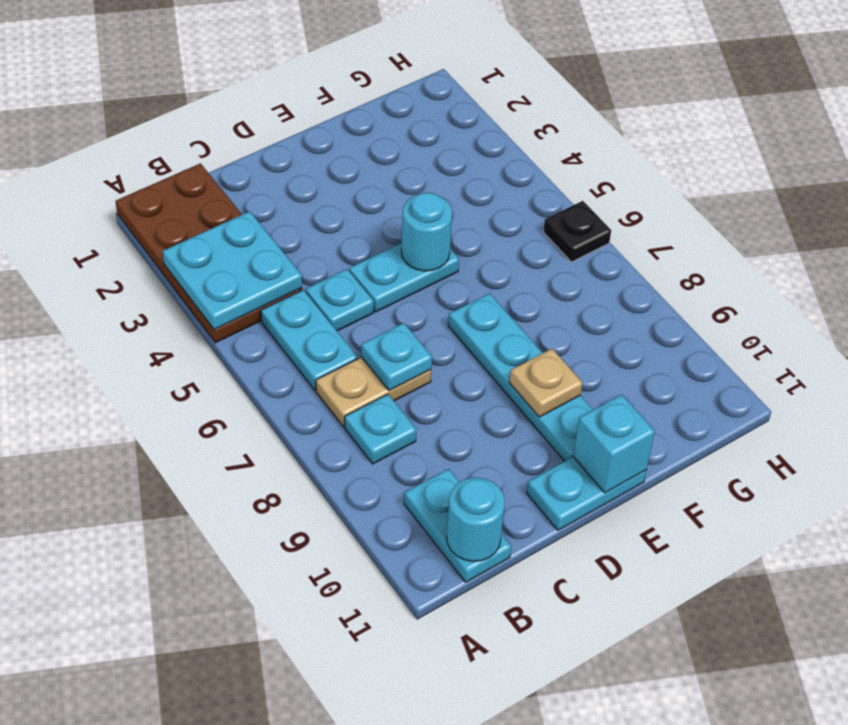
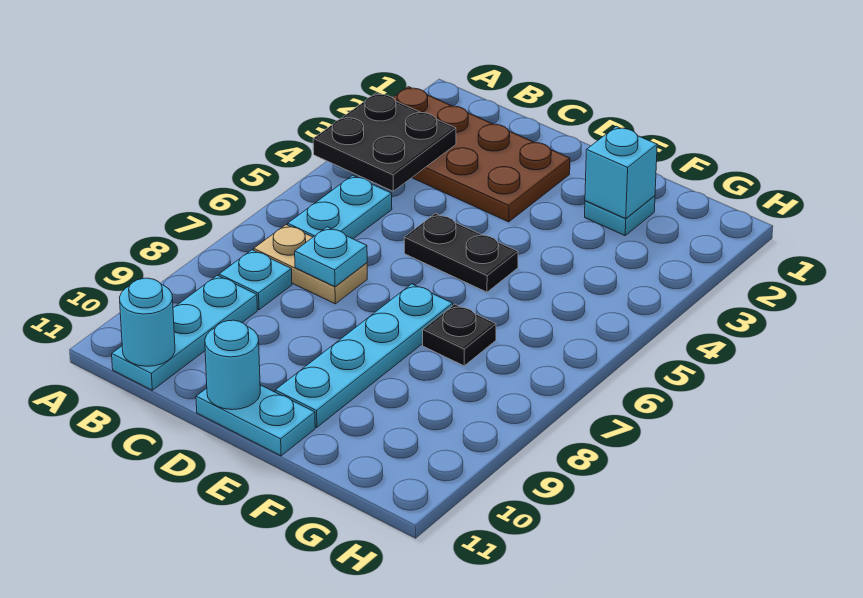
brown plate A1:B4 level 1 -> brown plate A2:D3 level 1
cyan plate A3:B4 level 2 -> black plate A3:B4 level 2
cyan plate B10:B11 level 1 -> cyan plate B9:B11 level 1
cyan plate C5 level 1 -> cyan plate F2 level 1
cyan plate D5:E5 level 1 -> black plate D5:E5 level 1
cyan round brick E5 level 2 -> cyan round brick D11 level 2
tan plate E9 level 2 -> none
cyan brick E11 level 2 -> cyan brick F2 level 2
black plate H6 level 1 -> black plate F7 level 1

